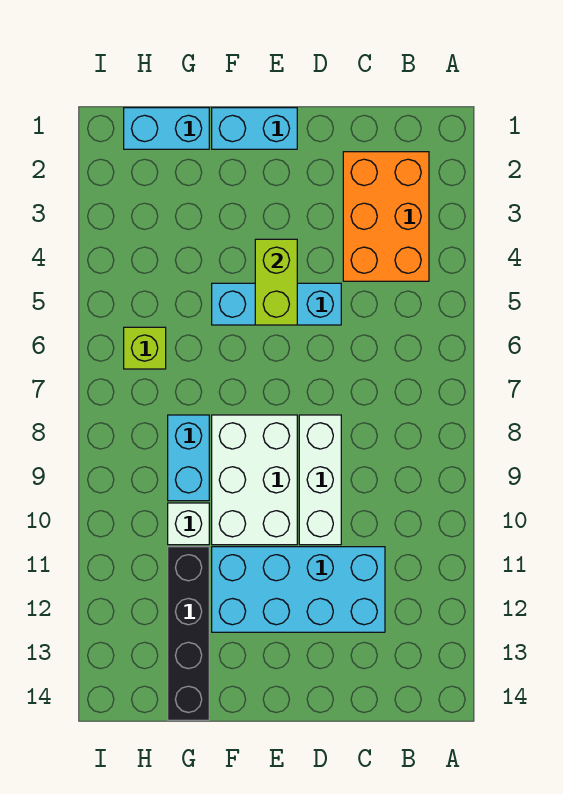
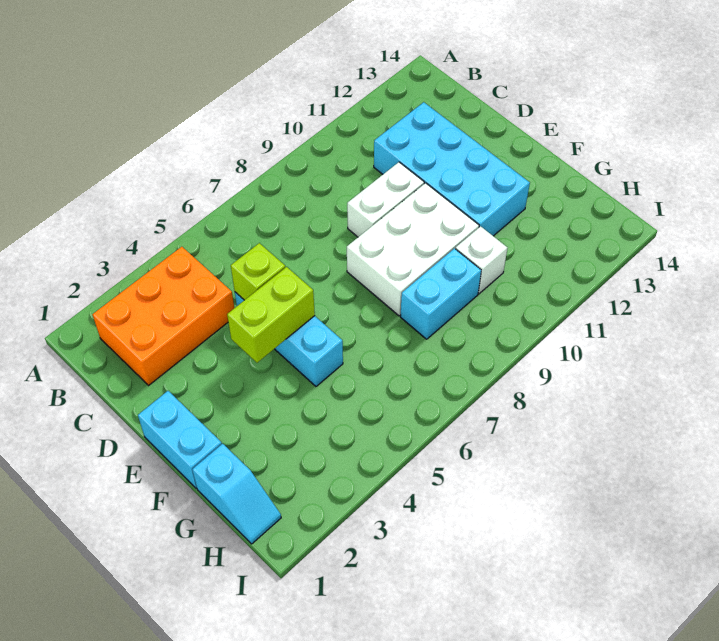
white brick D8:D10 level 1 -> white brick D9:D10 level 1
cyan brick G1:H1 level 1 -> cyan slope G1:H1 level 1 top G
black brick G11:G14 level 1 -> none
lime brick H6 level 1 -> lime brick D5 level 2

